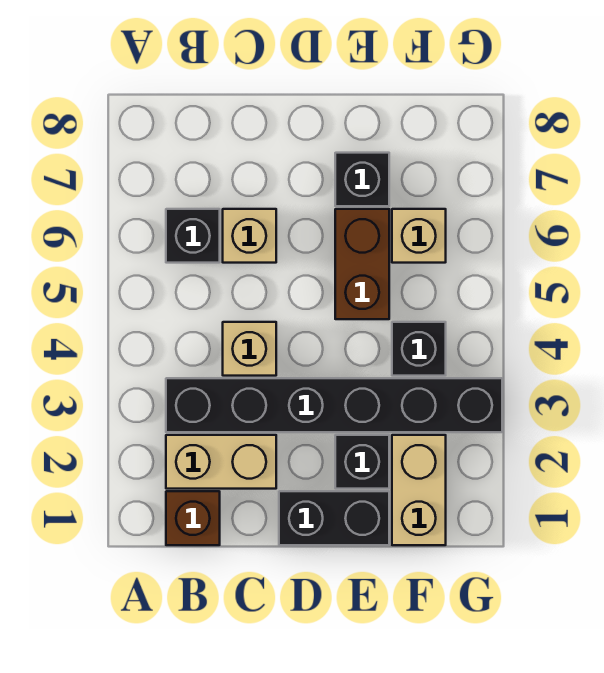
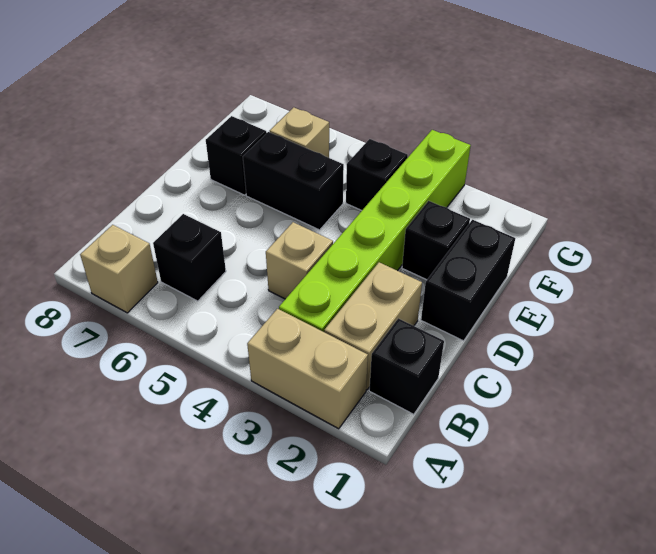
brown brick B1 level 1 -> black brick B1 level 1
black brick B3:G3 level 1 -> lime brick B3:G3 level 1
tan brick C6 level 1 -> tan brick A7 level 1
brown brick E5:E6 level 1 -> black brick E5:E6 level 1
tan brick F1:F2 level 1 -> tan brick A2:A3 level 1

